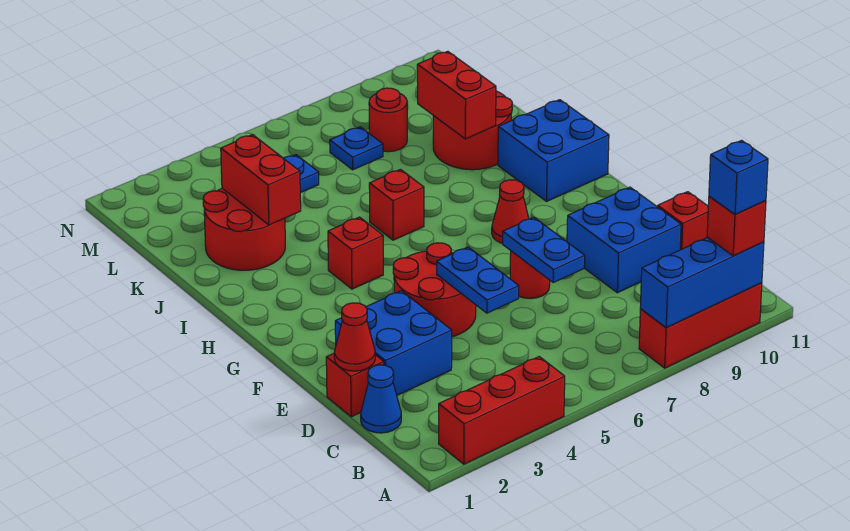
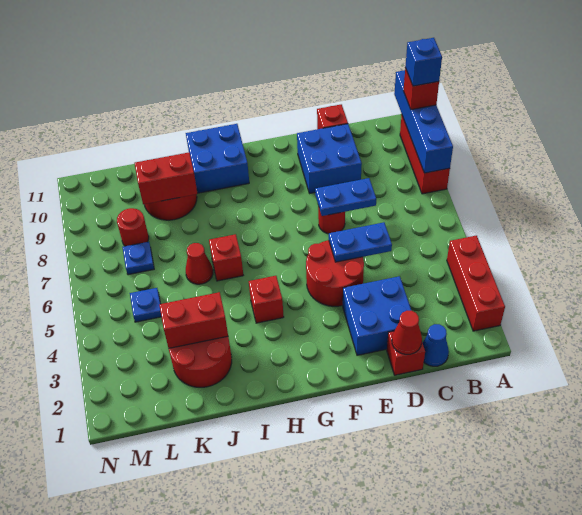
blue brick A8:A10 level 2 -> blue brick A8:A11 level 2
red cone G8 level 1 -> red cone J6 level 1

